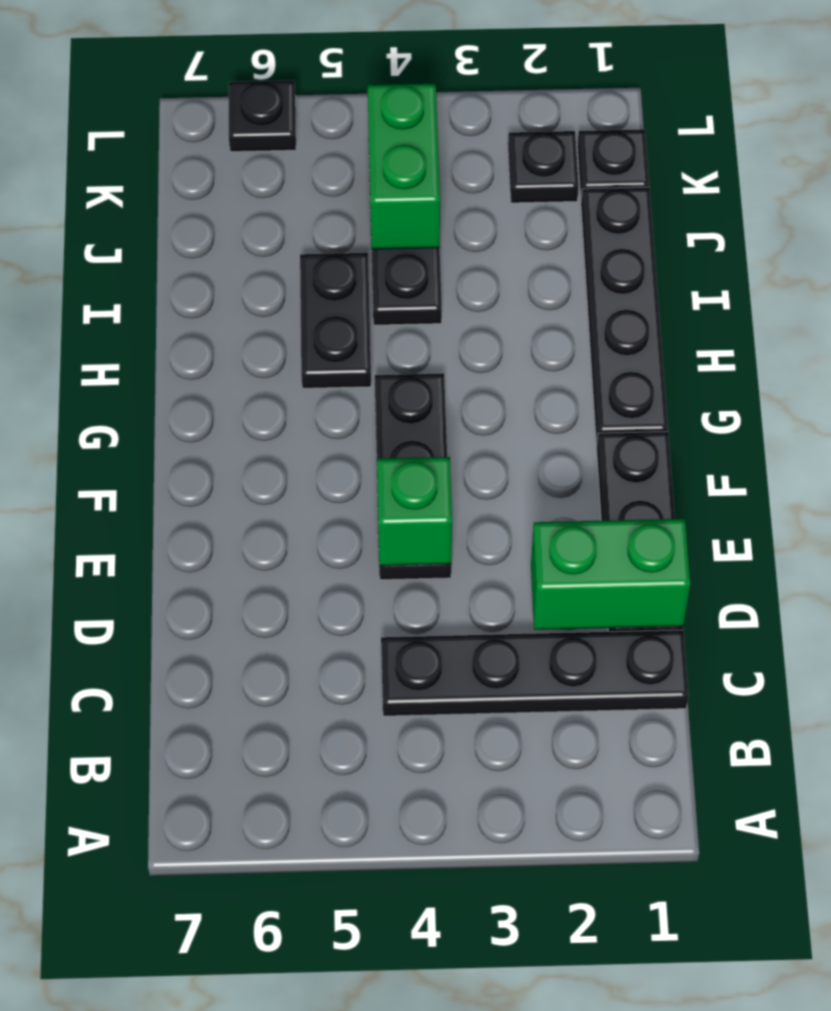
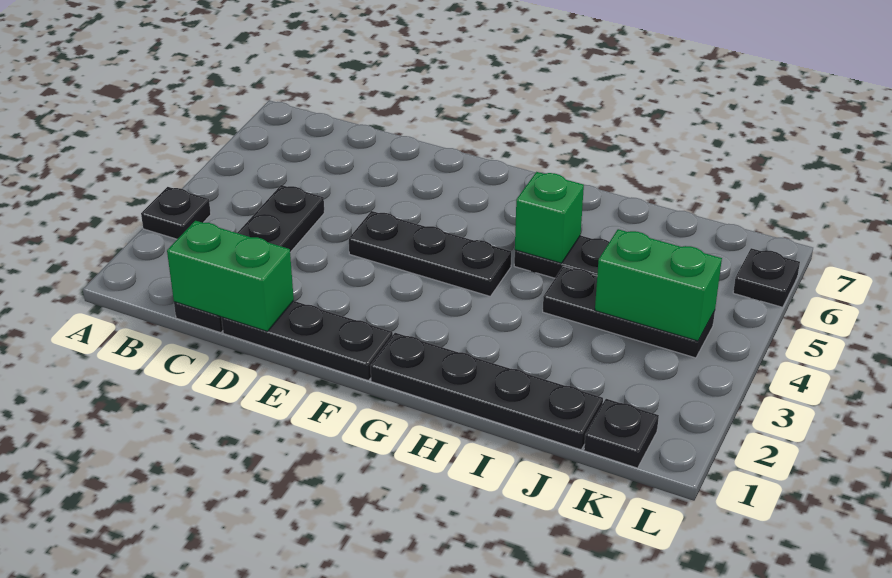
green brick D1:D2 level 2 -> green brick C1:D1 level 2
green brick E4 level 2 -> green brick H5 level 2
black plate K2 level 1 -> black plate A3 level 1

